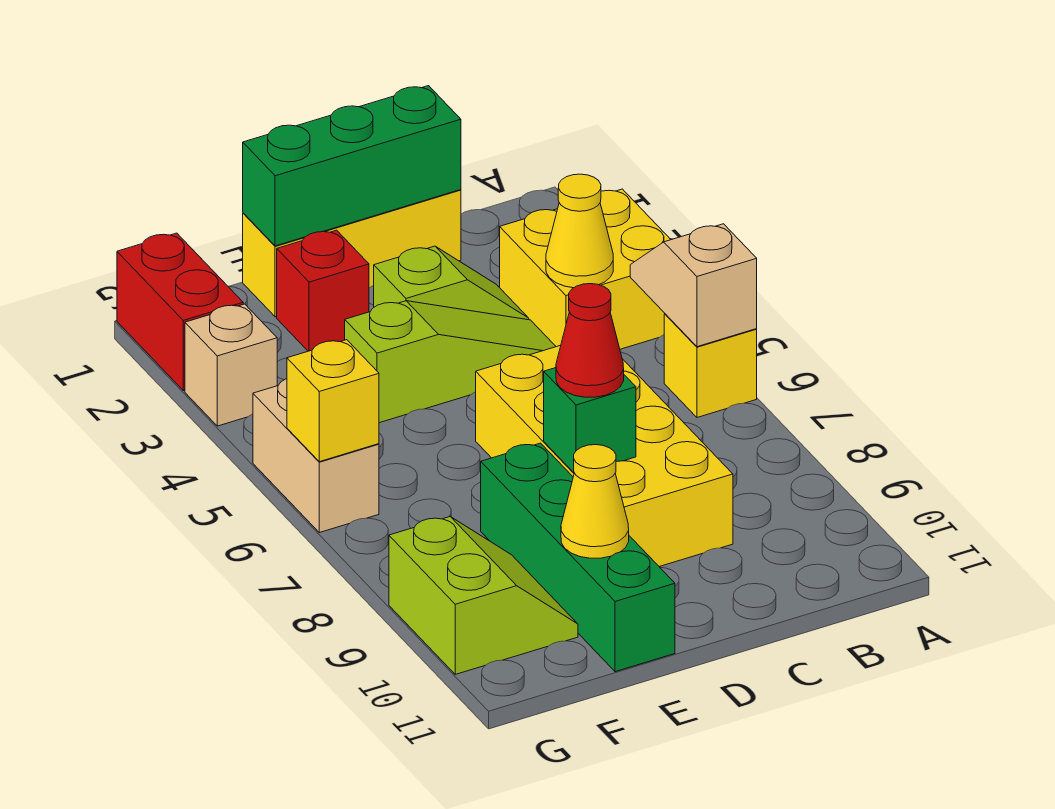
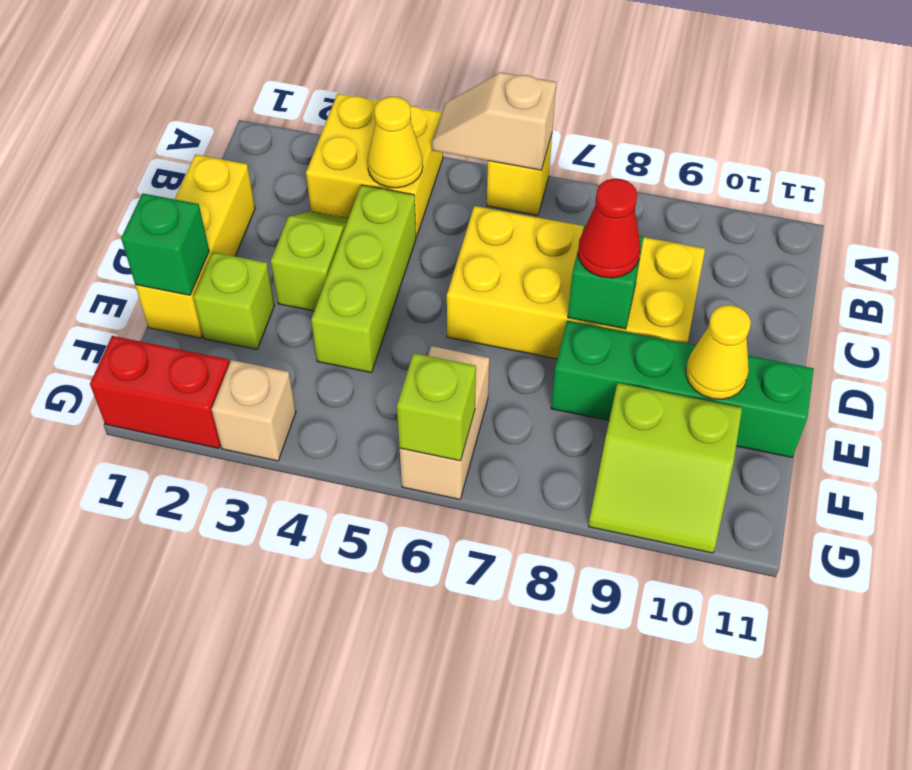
green brick C1:E1 level 2 -> green brick E1 level 2
lime slope C4:E4 level 1 top E -> lime brick C4:E4 level 1
red brick E2 level 1 -> lime brick E2 level 1
lime slope F9:G10 level 1 top G -> lime slope F9:G10 level 1 top F
tan brick G5:G6 level 1 -> tan brick F6:G6 level 1
yellow brick G6 level 2 -> lime brick G6 level 2

